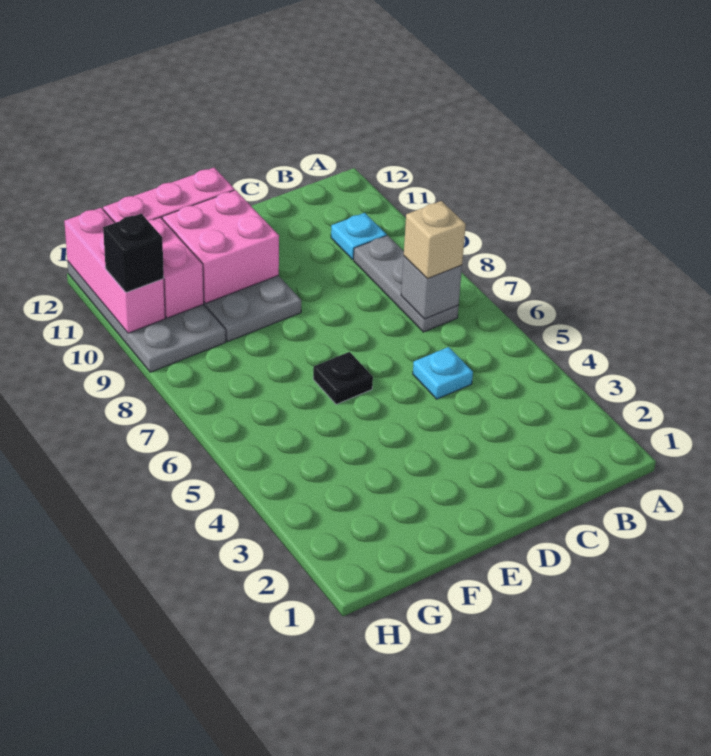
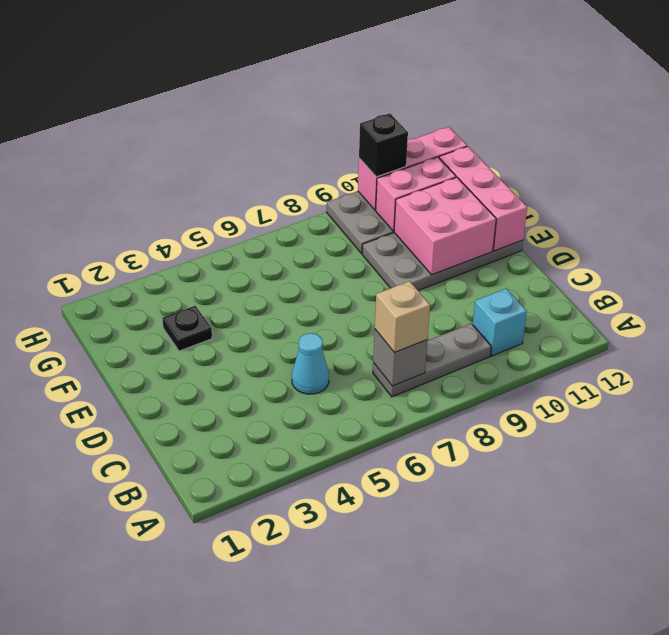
cyan plate B10 level 1 -> cyan brick B10 level 1
cyan plate C5 level 1 -> cyan cone C5 level 1
black plate E6 level 1 -> black plate F3 level 1

